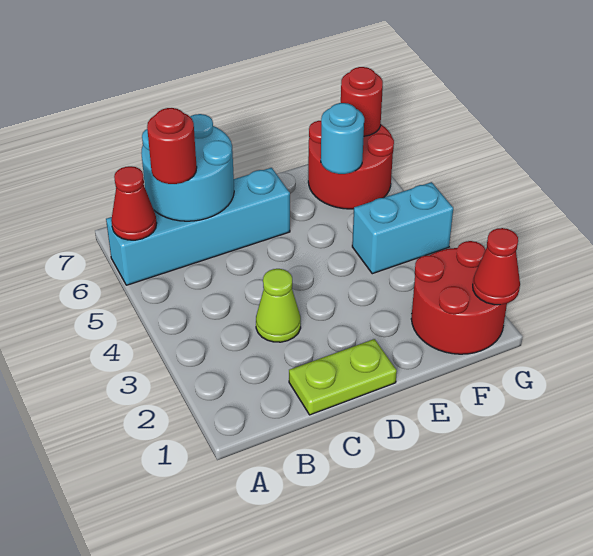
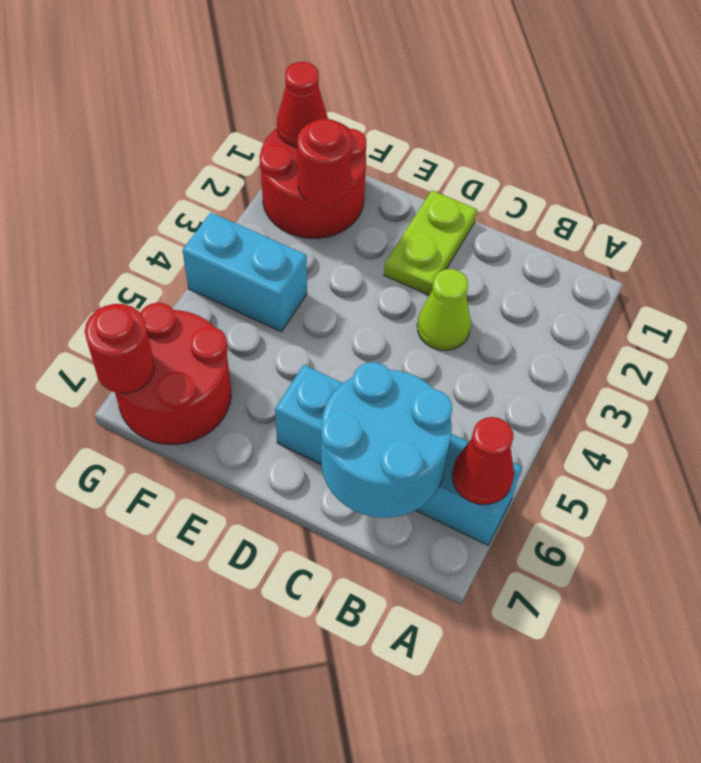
red round brick B6 level 3 -> red round brick F2 level 2
lime plate C1:D1 level 1 -> lime plate D1:D2 level 1
cyan round brick F6 level 2 -> none

